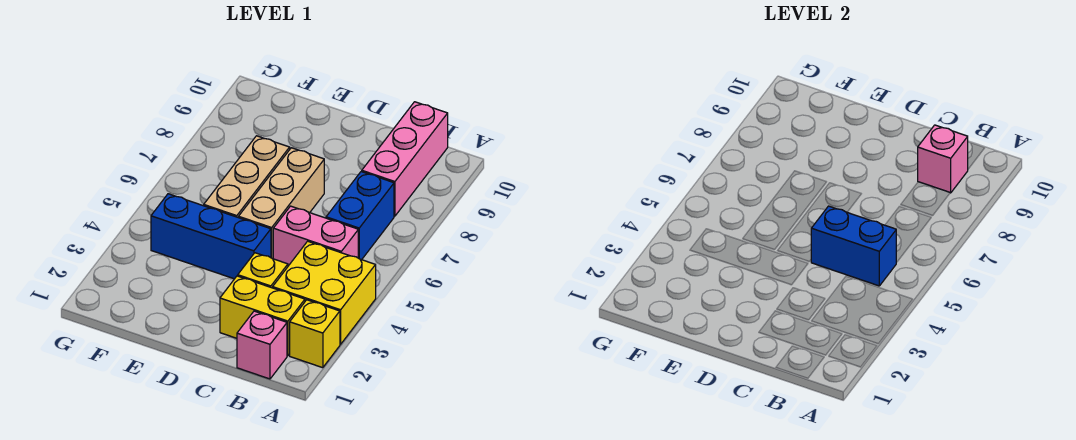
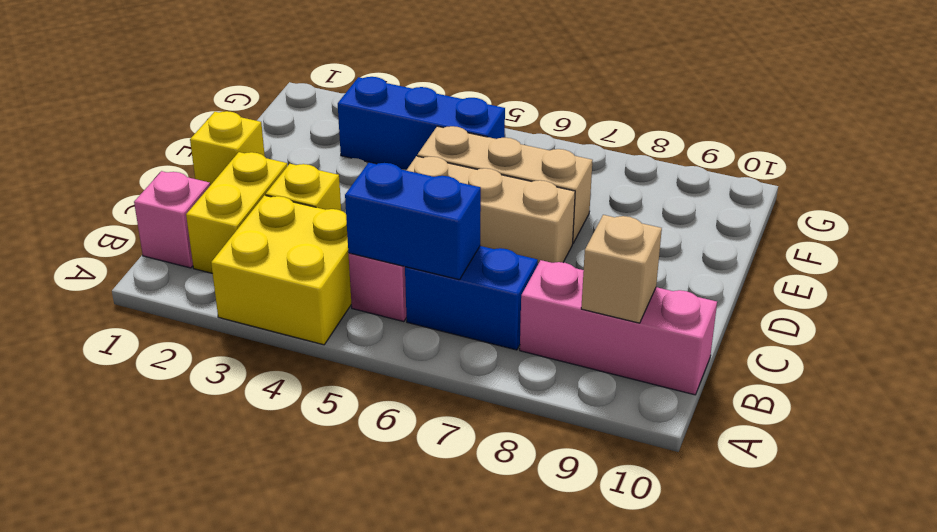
yellow brick A2 level 1 -> yellow brick D1 level 1
blue brick B5:C5 level 2 -> blue brick B5:B6 level 2
pink brick B9 level 2 -> tan brick B9 level 2
blue brick D4:F4 level 1 -> blue brick F3:F5 level 1

